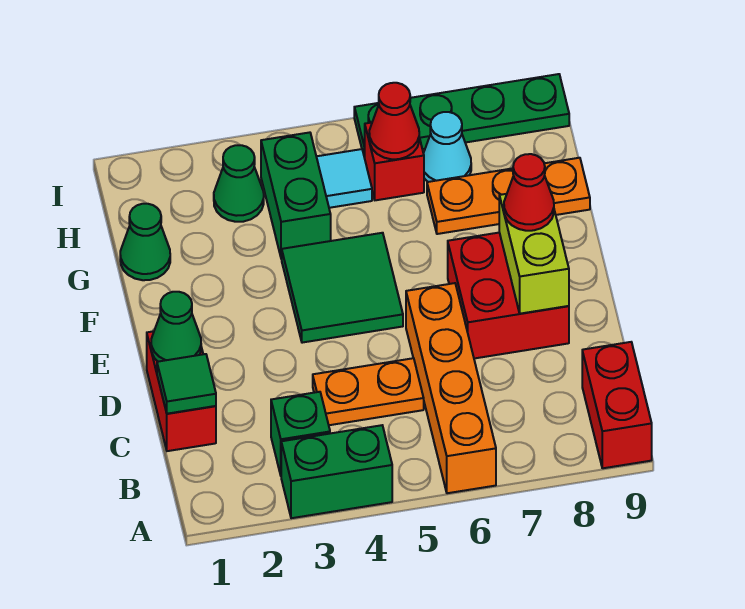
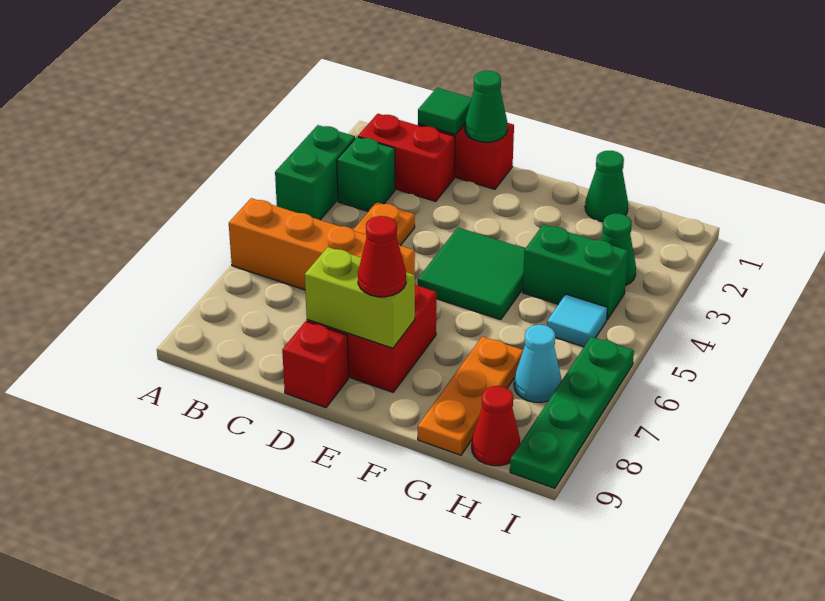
red brick A9:B9 level 1 -> red brick B2:C2 level 1
red brick H6 level 1 -> red brick D9 level 1
red cone H6 level 2 -> red cone H9 level 1

